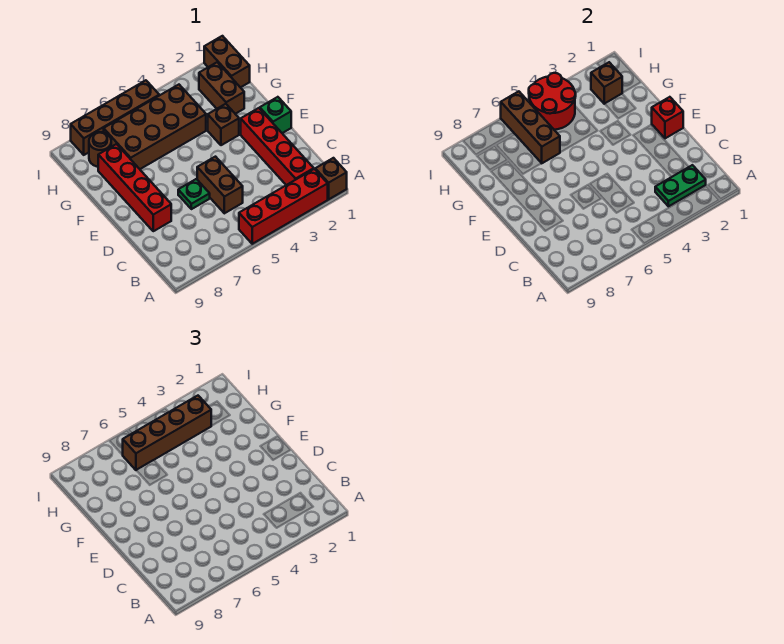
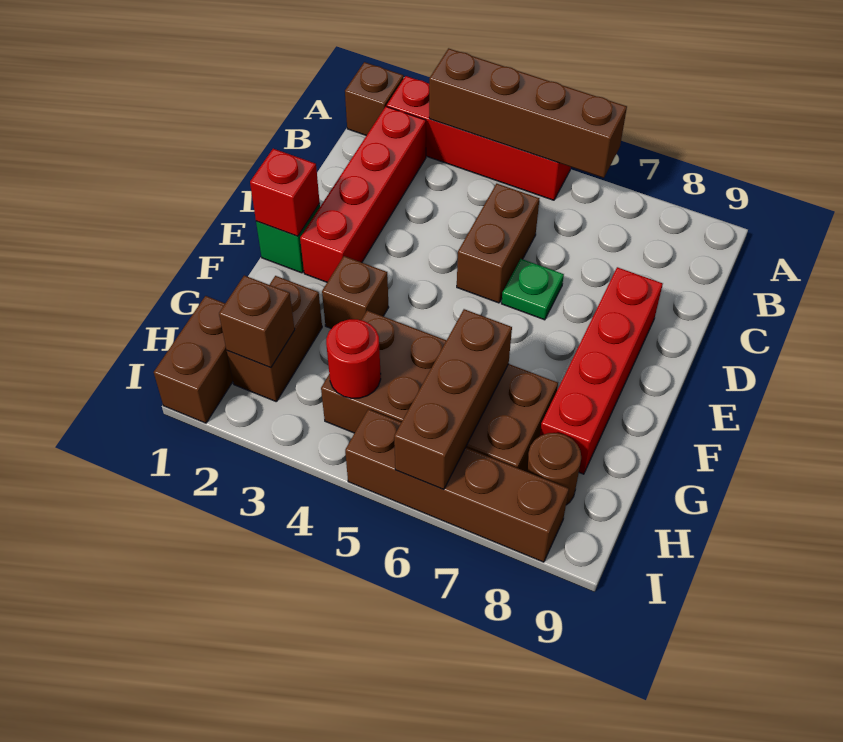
green plate B2:B3 level 2 -> none
brown brick H3:H6 level 3 -> brown brick A3:A6 level 2
red round brick H4:I5 level 2 -> red round brick H4 level 2

